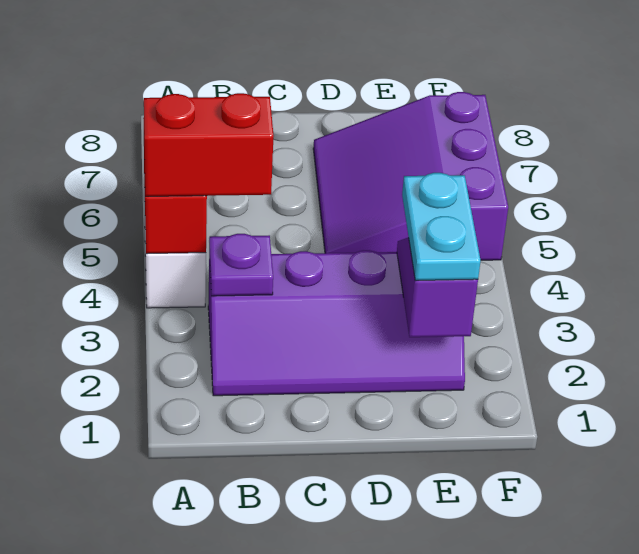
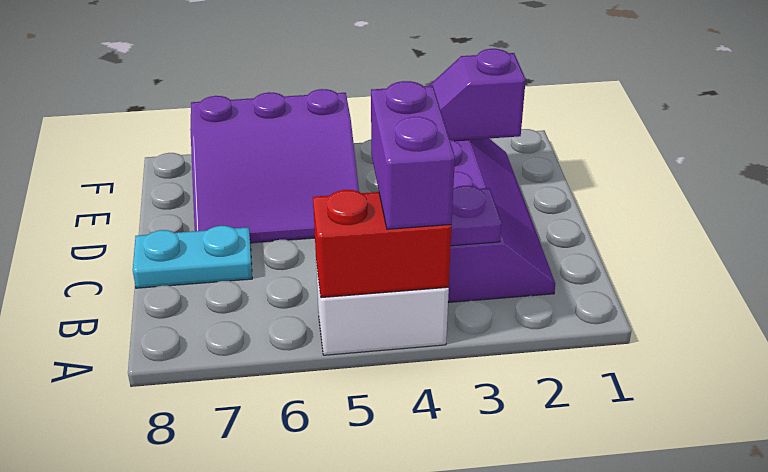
red brick A4:B4 level 3 -> purple brick A4:B4 level 3
cyan plate E2:E3 level 3 -> cyan plate C7:C8 level 1

